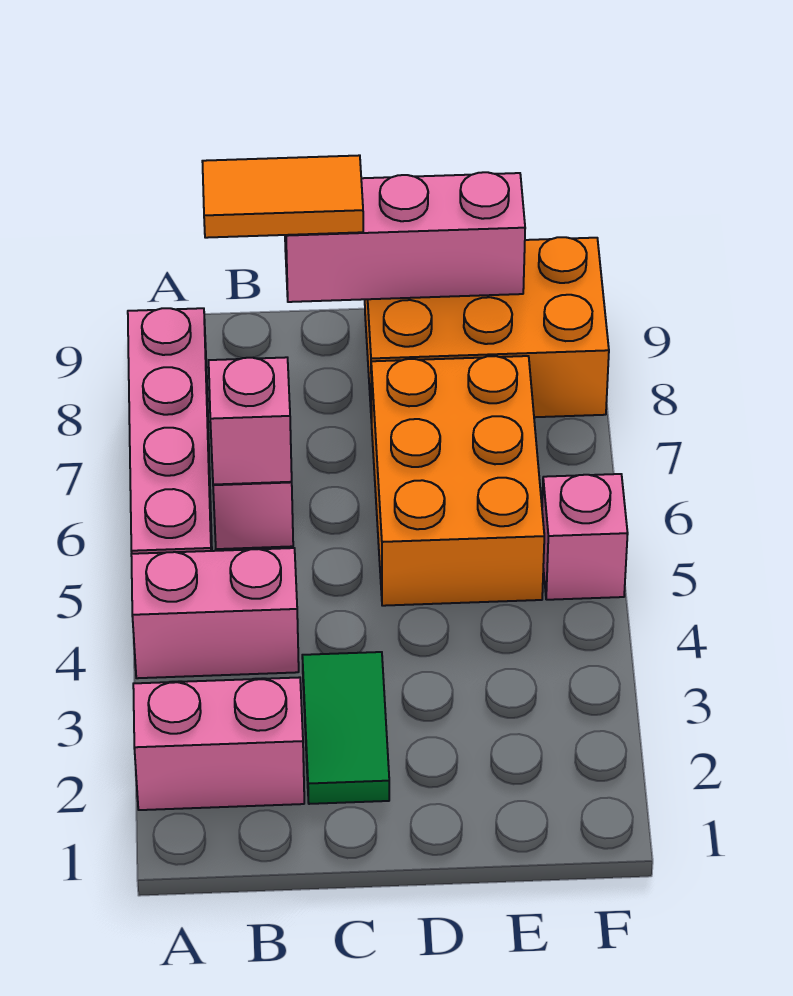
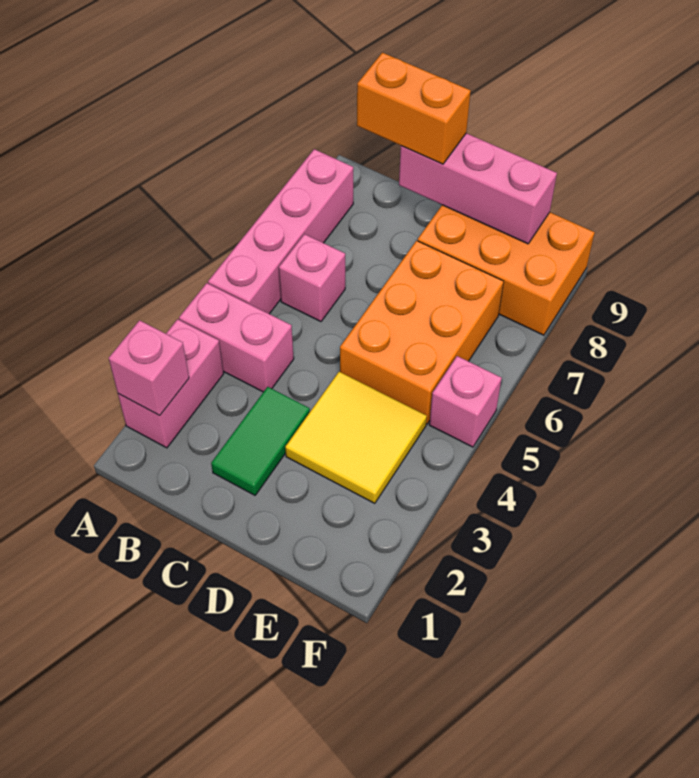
pink brick A2:B2 level 1 -> pink brick A2:A3 level 1
pink brick B6 level 2 -> pink brick A2 level 2
orange tile B9:C9 level 3 -> orange brick B9:C9 level 3
none -> yellow tile D3:E4 level 1

